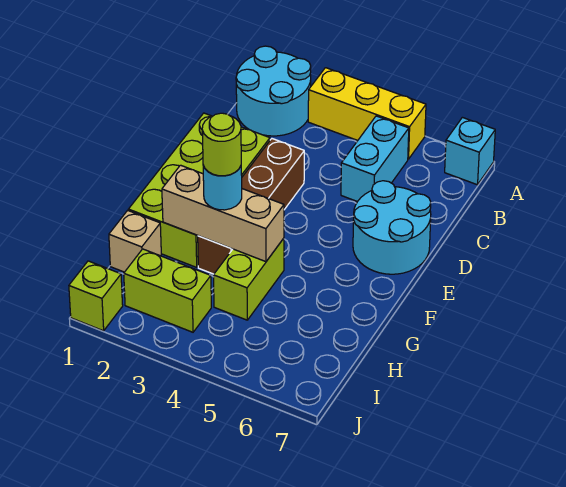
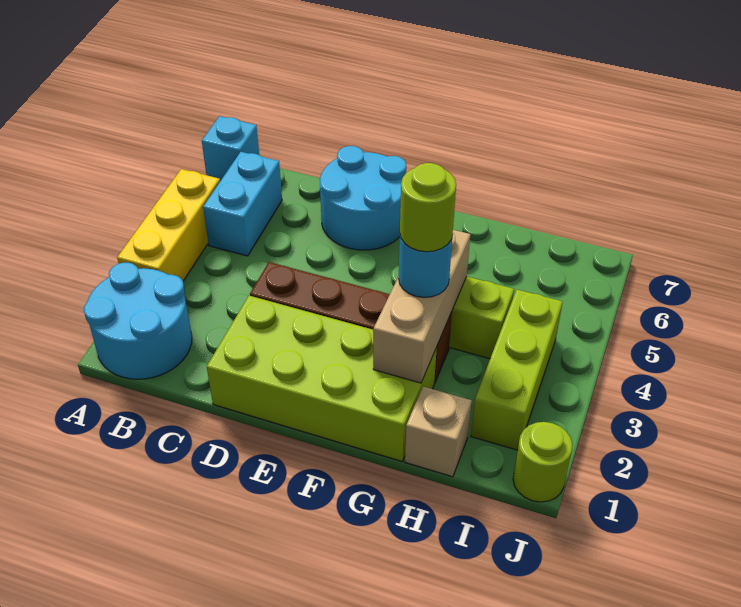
cyan brick B5:C5 level 1 -> cyan brick B5:B6 level 1
lime brick I2:I3 level 1 -> lime brick I2:I4 level 1
lime brick J1 level 1 -> lime round brick J1 level 1

